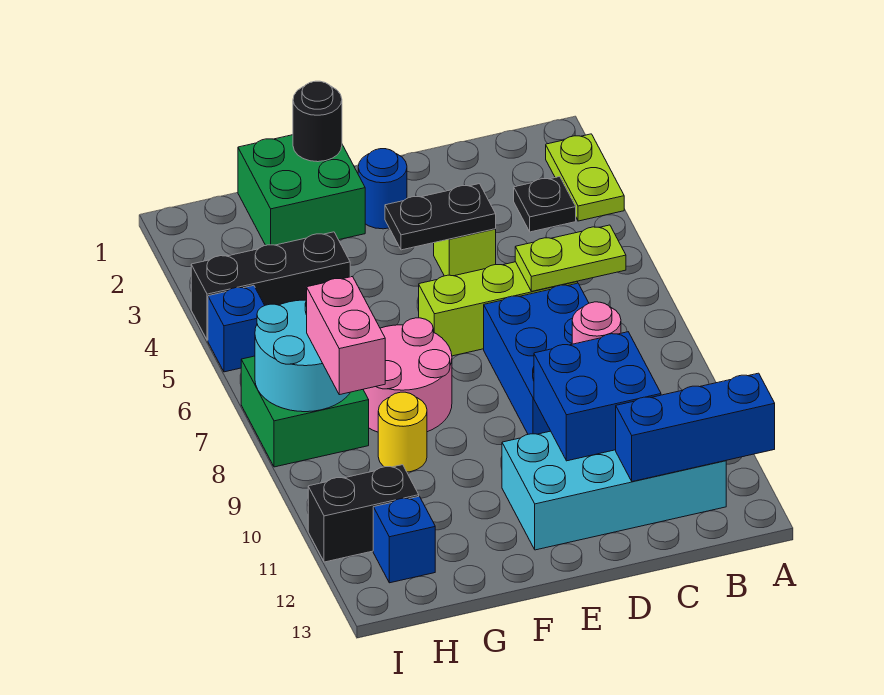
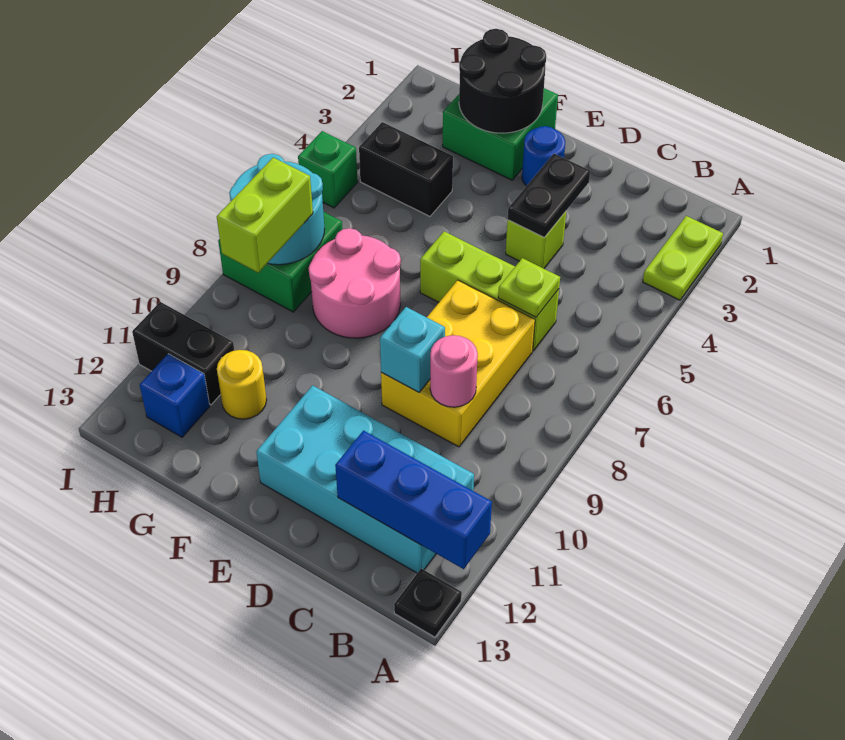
black plate B3 level 1 -> black plate A13 level 1
lime plate B6:C6 level 2 -> lime plate C6 level 2
blue brick C7:D9 level 1 -> yellow brick C7:D9 level 1
blue brick C10:D11 level 2 -> none
black plate D4:E4 level 2 -> black plate D3:D4 level 2
none -> cyan brick D9 level 2
black round brick F1 level 2 -> black round brick F1:G2 level 2
black brick G4:I4 level 1 -> black brick G4:H4 level 1
yellow round brick G9 level 1 -> yellow round brick G11 level 1
pink brick H8:H9 level 3 -> lime brick H8:H9 level 3
blue brick I5 level 1 -> green brick I5 level 1

